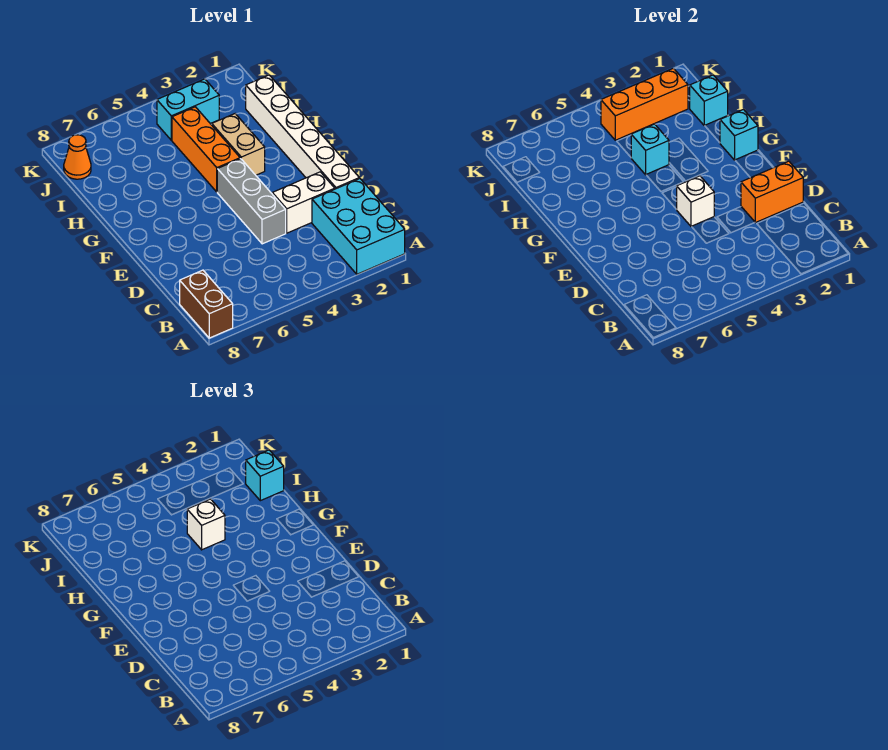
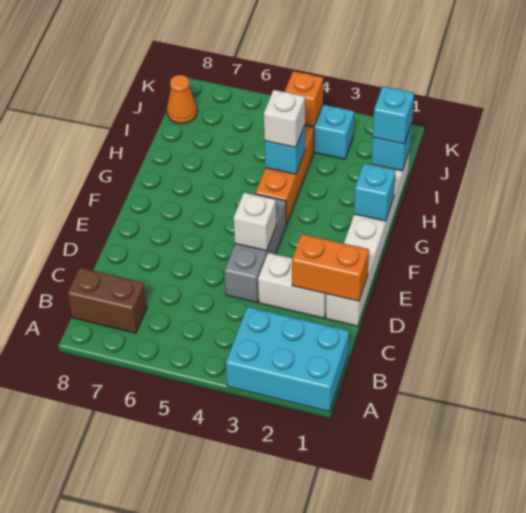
cyan brick A1:C2 level 1 -> cyan brick A1:B3 level 1
brown brick A8:B8 level 1 -> brown brick B7:B8 level 1
tan brick G3:H3 level 1 -> none
orange brick J2:J4 level 2 -> orange brick J4 level 2

